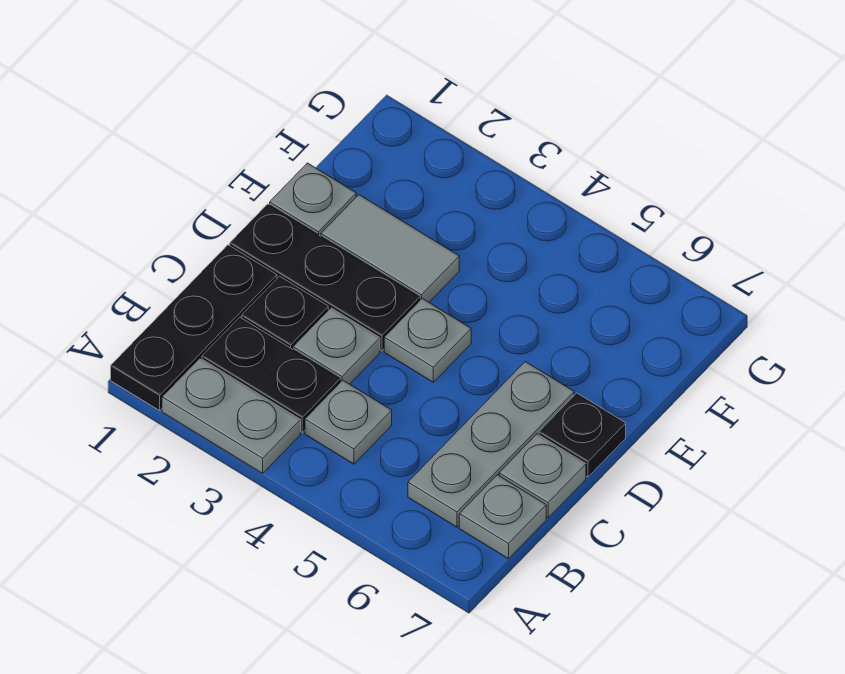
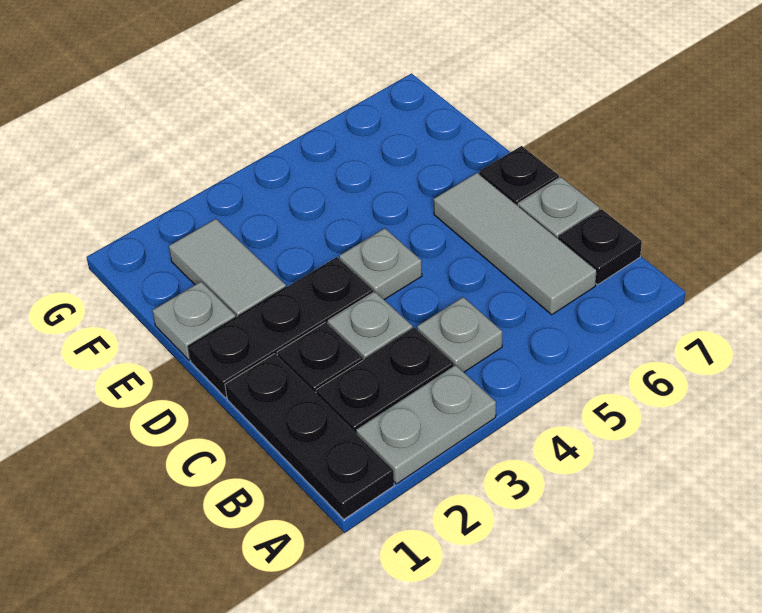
grey plate B6:D6 level 1 -> grey tile B6:D6 level 1
grey plate B7 level 1 -> black plate B7 level 1
grey tile E2:E3 level 1 -> grey tile E2:F2 level 1

